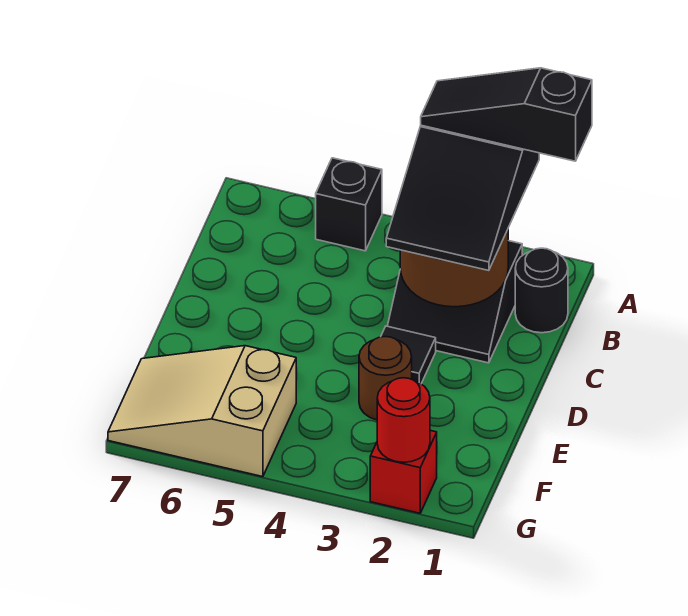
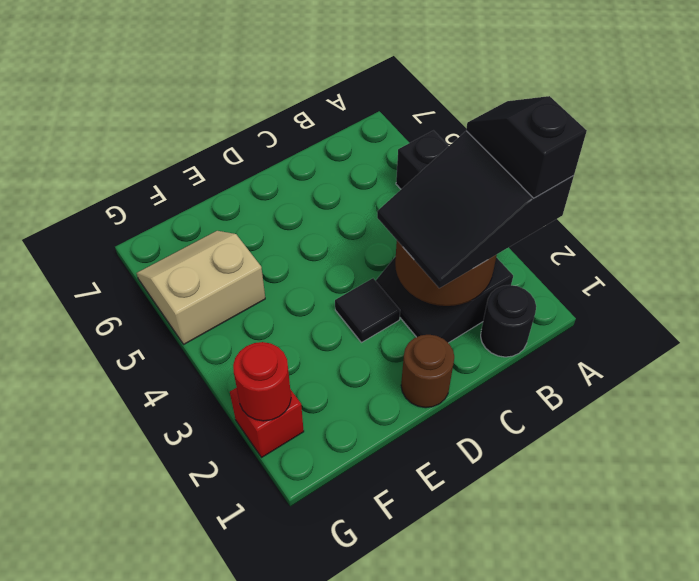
black slope A1:A3 level 4 top 1 -> black slope A2:A3 level 4 top 2
brown round brick E3 level 1 -> brown round brick D1 level 1
tan slope F5:G7 level 1 top 5 -> tan slope F5:G6 level 1 top 5

